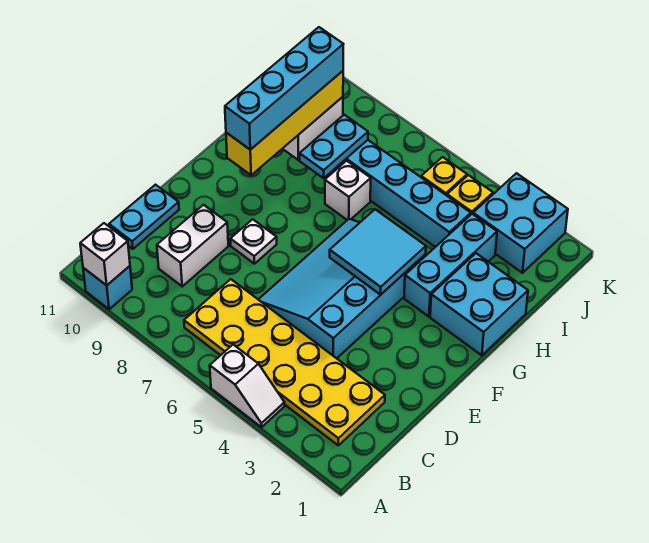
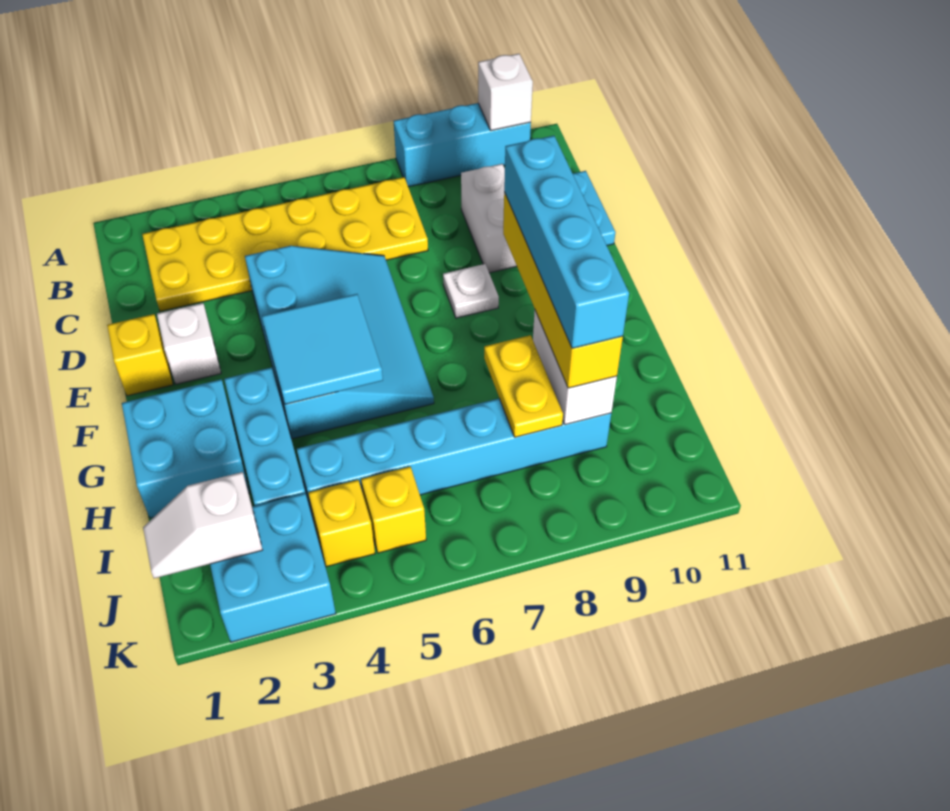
white slope A4:A5 level 1 top 5 -> white slope J1:J2 level 2 top 2
cyan brick A10 level 1 -> cyan brick A8:A10 level 1
none -> yellow brick E1 level 1
white brick H7 level 1 -> white brick E2 level 1
cyan plate H8:I8 level 2 -> yellow plate H8:I8 level 2

